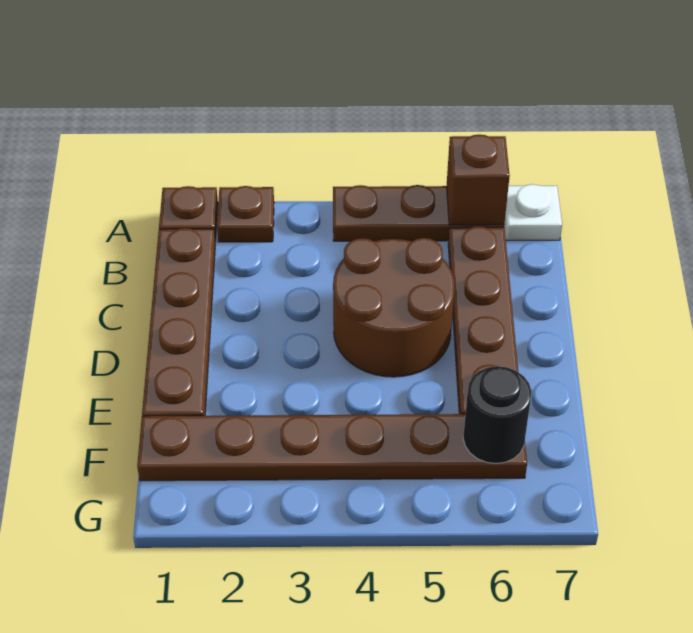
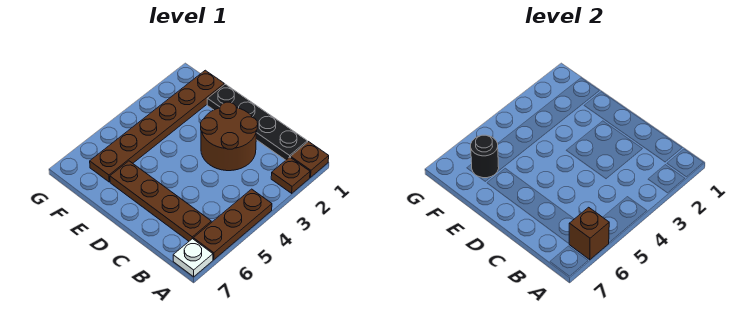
brown plate B1:E1 level 1 -> black plate B1:E1 level 1
brown round brick C4:D5 level 1 -> brown round brick C2:D3 level 1

